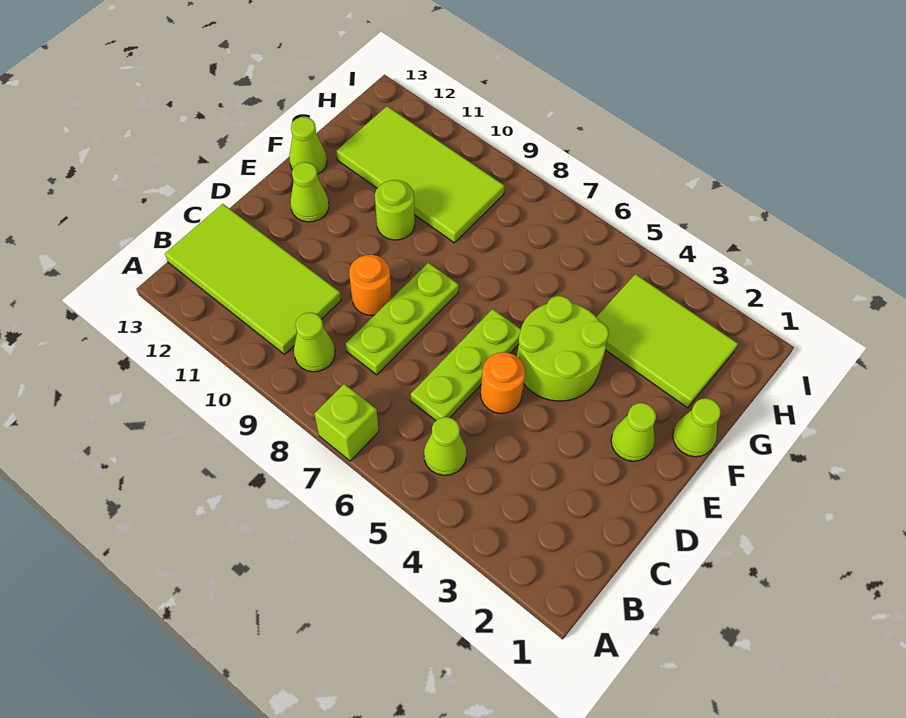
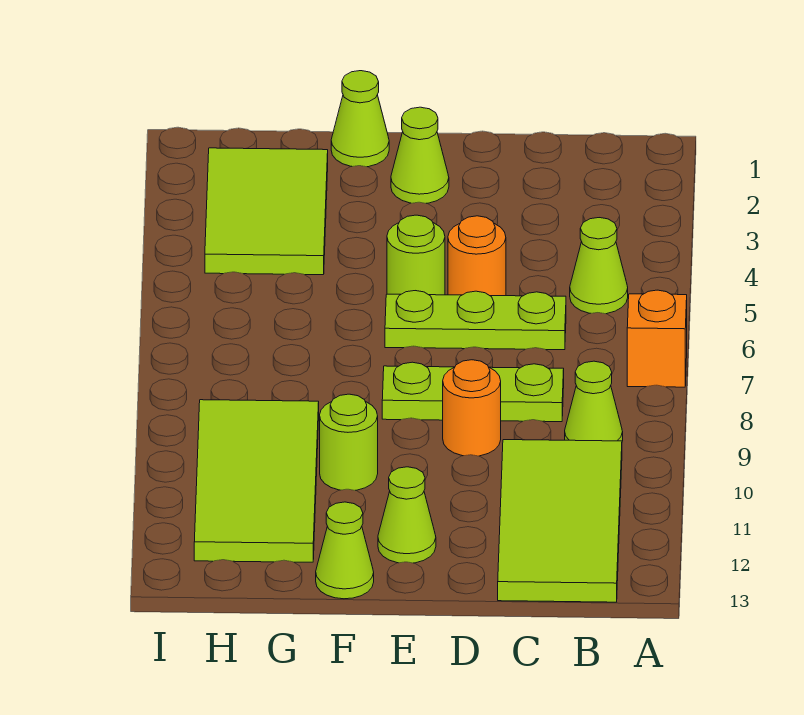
lime brick A7 level 1 -> orange brick A7 level 1
lime round brick E4:F5 level 1 -> lime round brick E5 level 1

